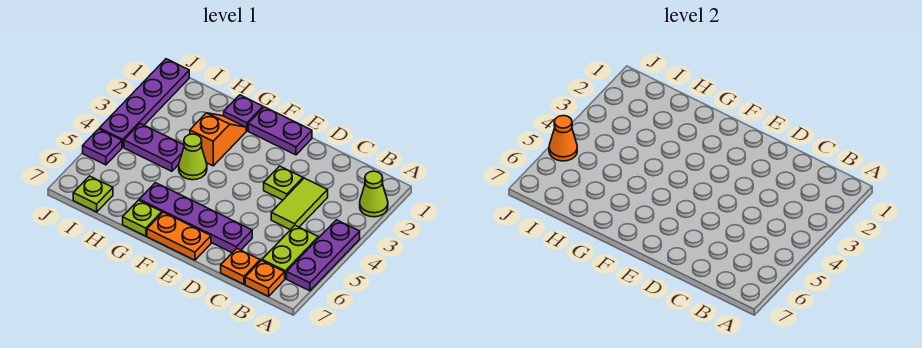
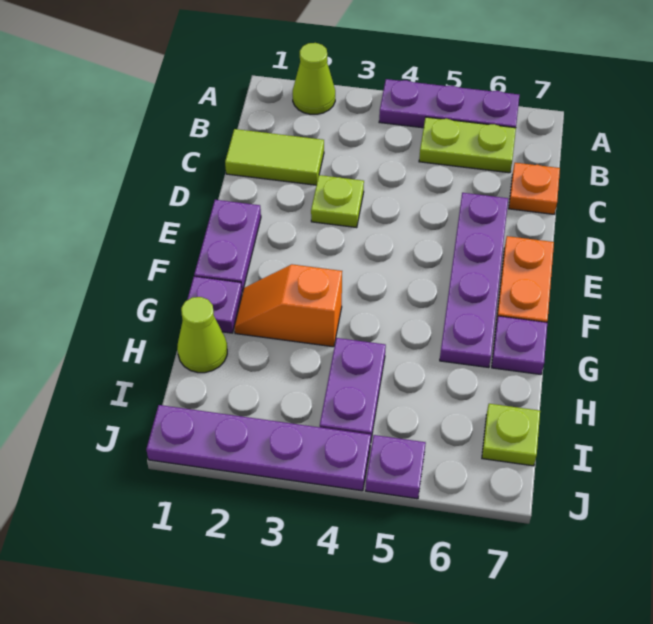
orange plate B7 level 1 -> none
lime tile C3:C4 level 1 -> lime tile C1:C2 level 1
lime cone G4 level 1 -> lime cone H1 level 1
lime plate G7 level 1 -> purple plate G7 level 1
orange cone J5 level 2 -> none

